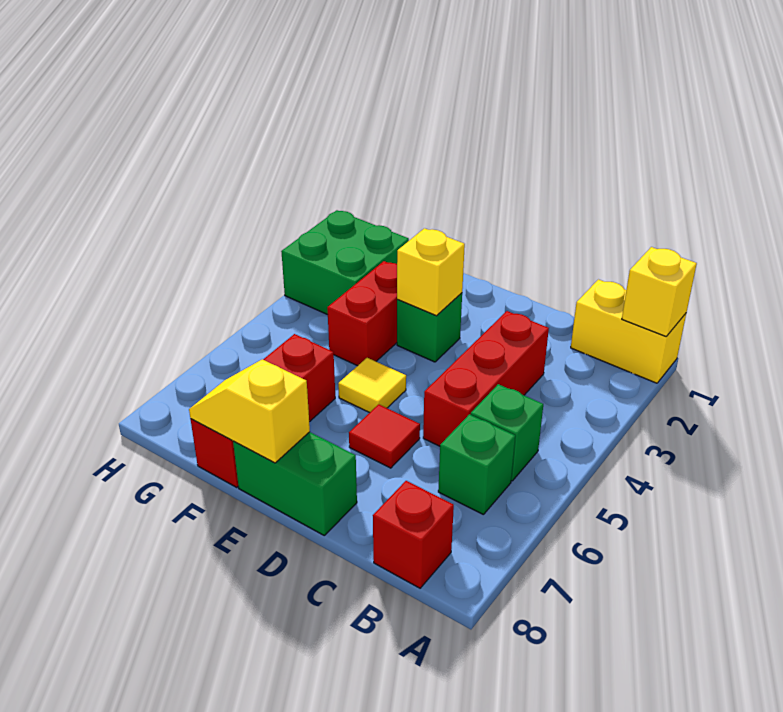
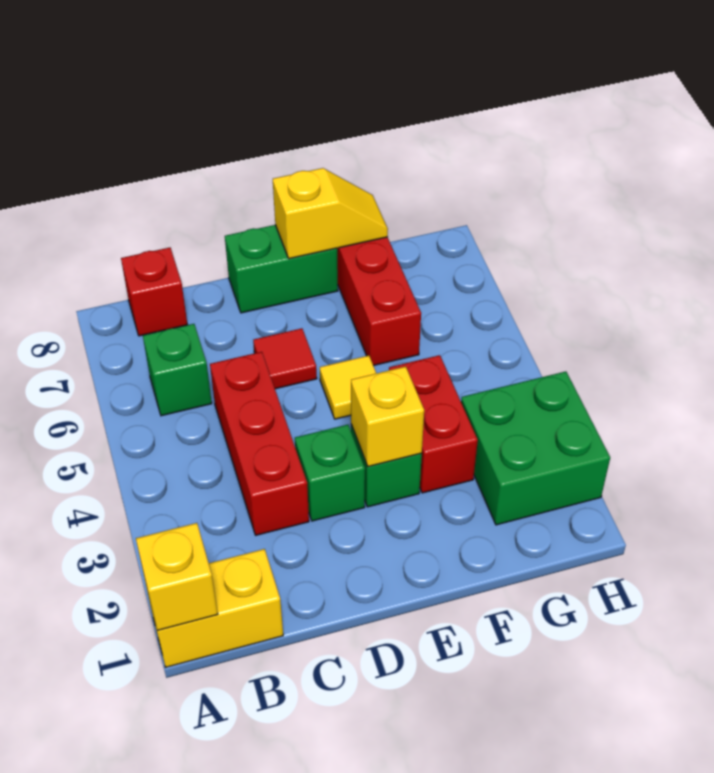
green brick B5 level 1 -> green brick D3 level 1

